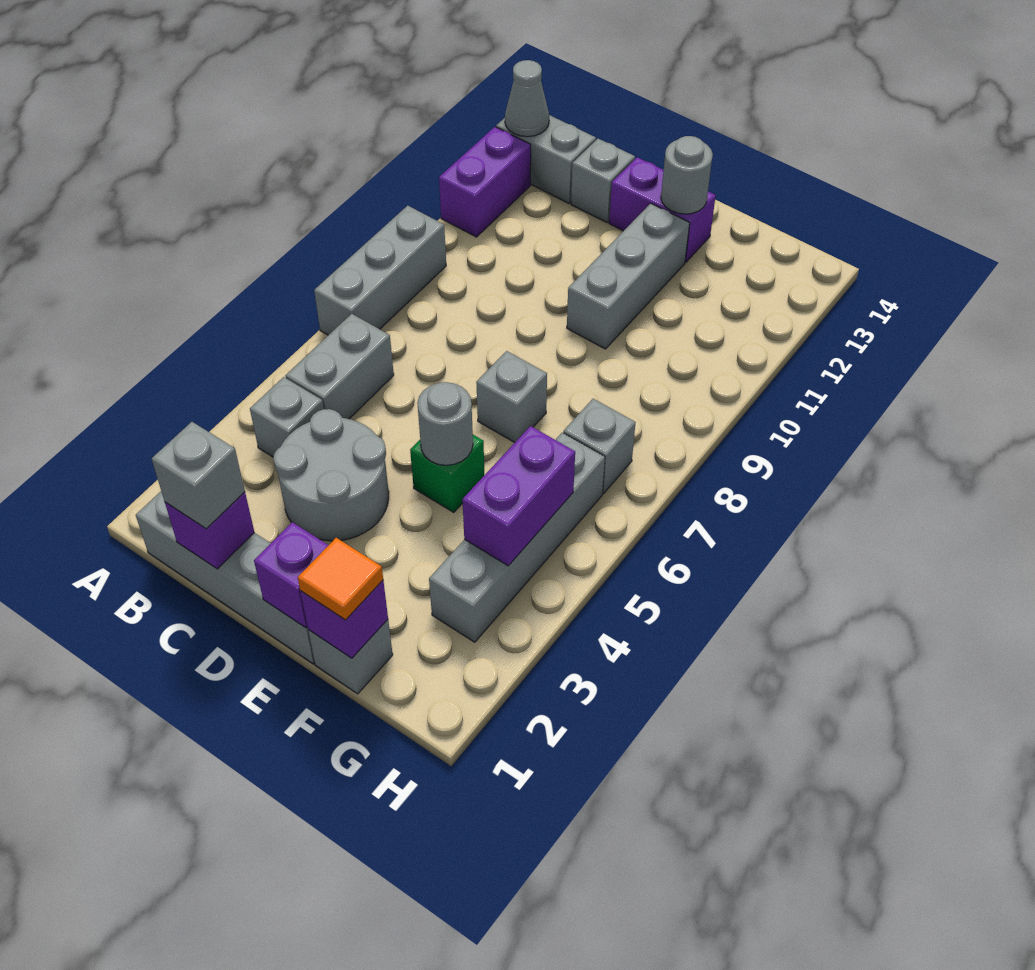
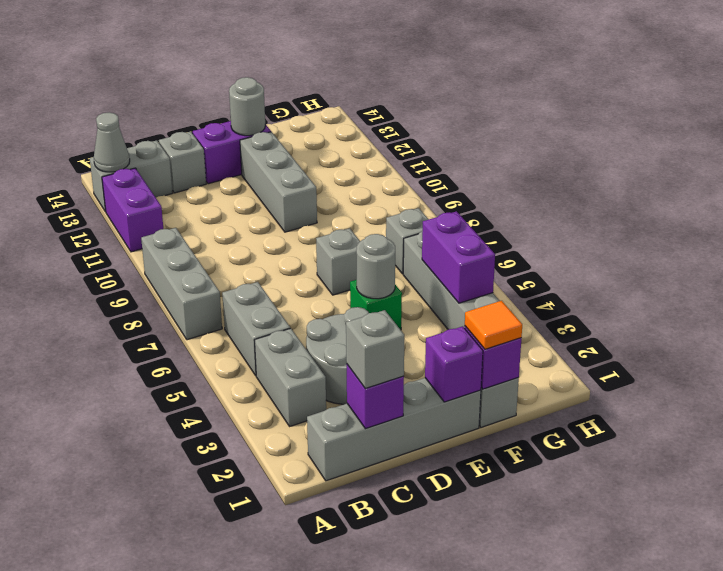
grey brick B4 level 1 -> grey brick B3:B4 level 1

